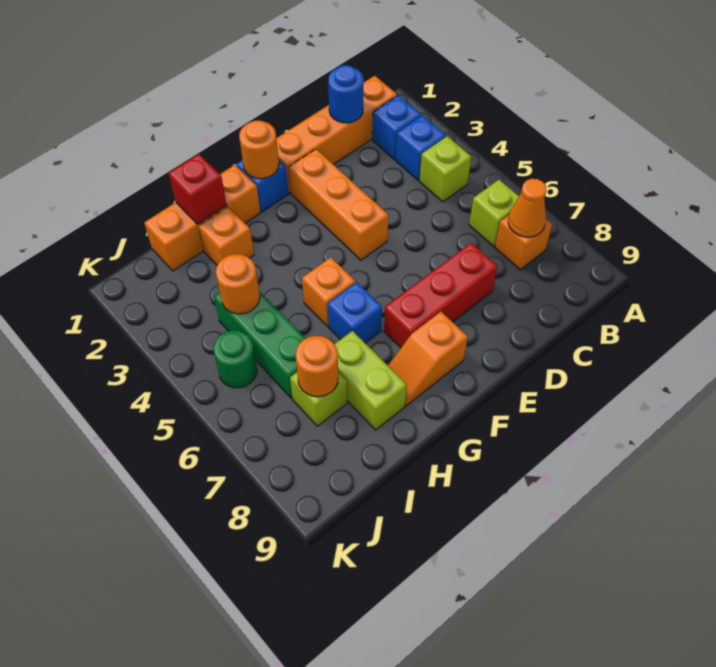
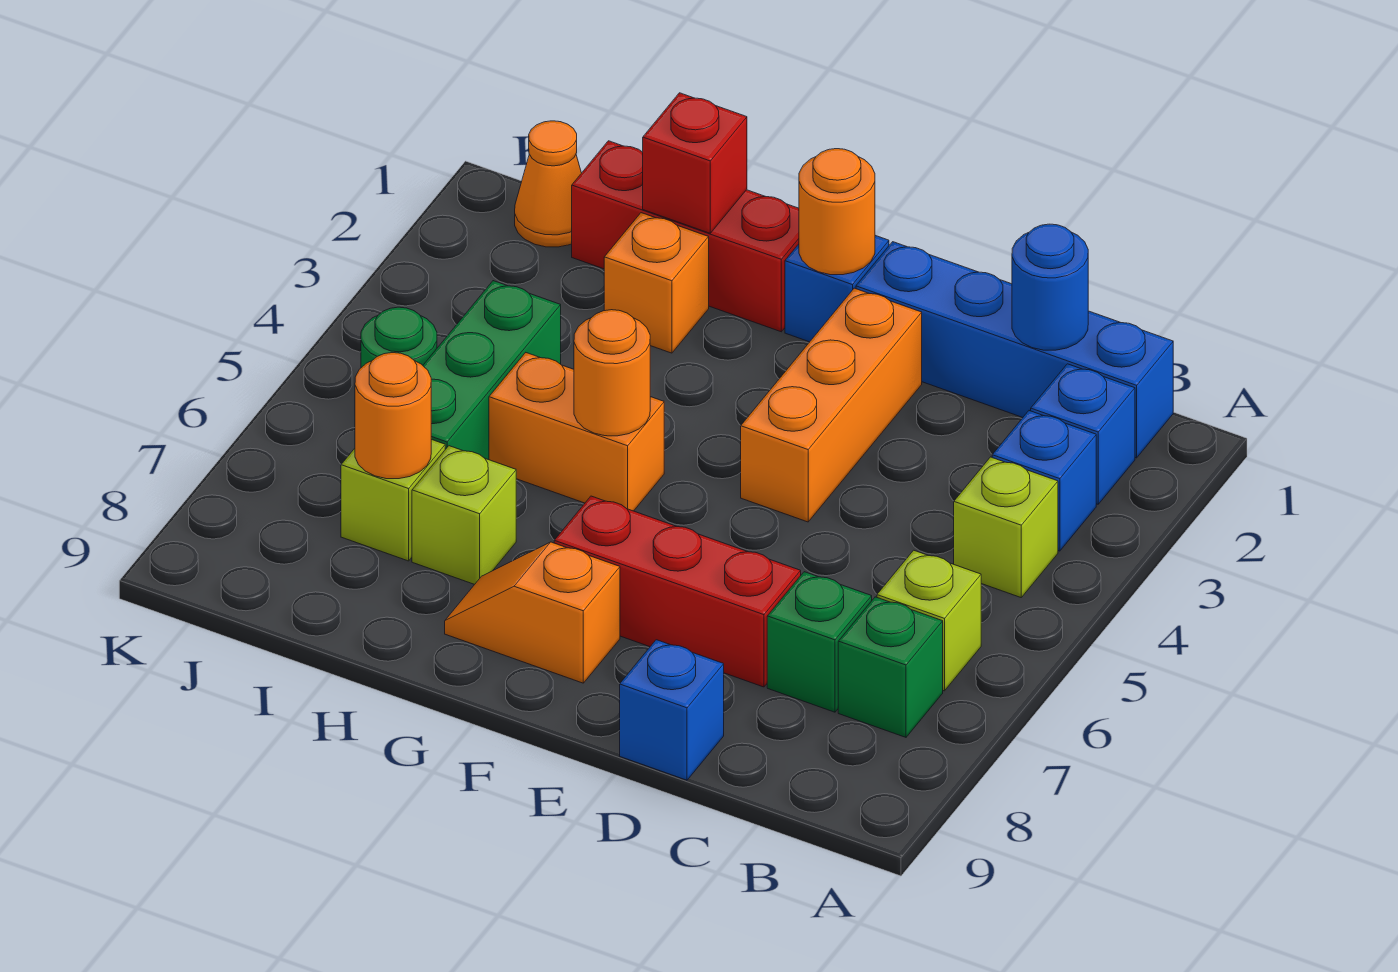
orange brick B1:E1 level 1 -> blue brick B1:E1 level 1
orange brick B7 level 1 -> green brick B7 level 1
orange cone B7 level 2 -> orange cone J1 level 1
none -> green brick C7 level 1
orange brick G1:I1 level 1 -> red brick G1:I1 level 1
orange brick G5 level 1 -> orange brick G5:H5 level 1
blue brick G6 level 1 -> blue brick D9 level 1
lime brick H7:H8 level 1 -> lime brick H7 level 1
orange round brick I4 level 2 -> orange round brick G5 level 2

